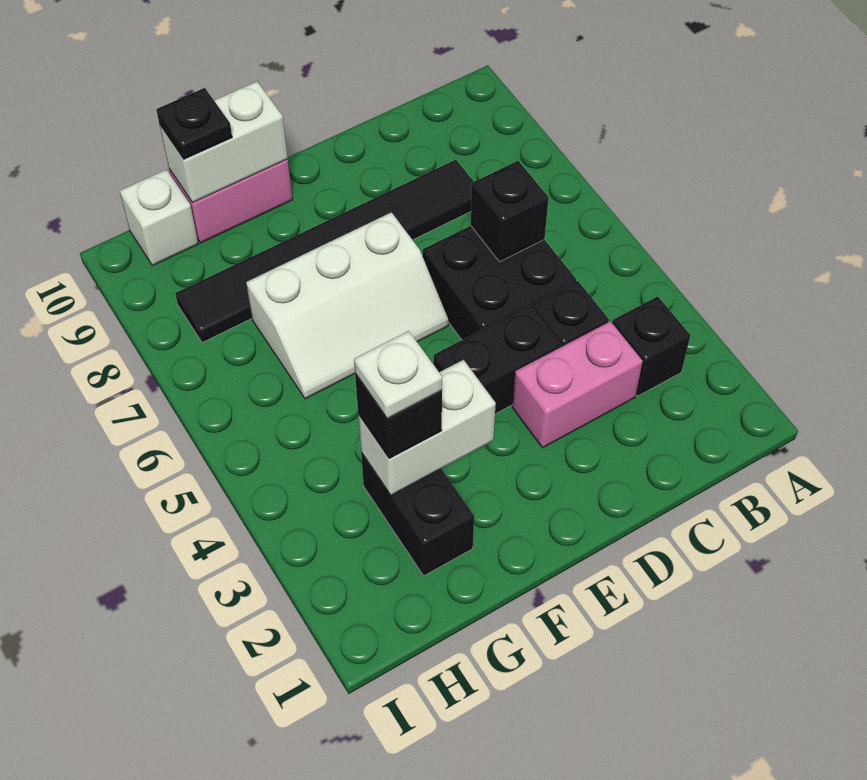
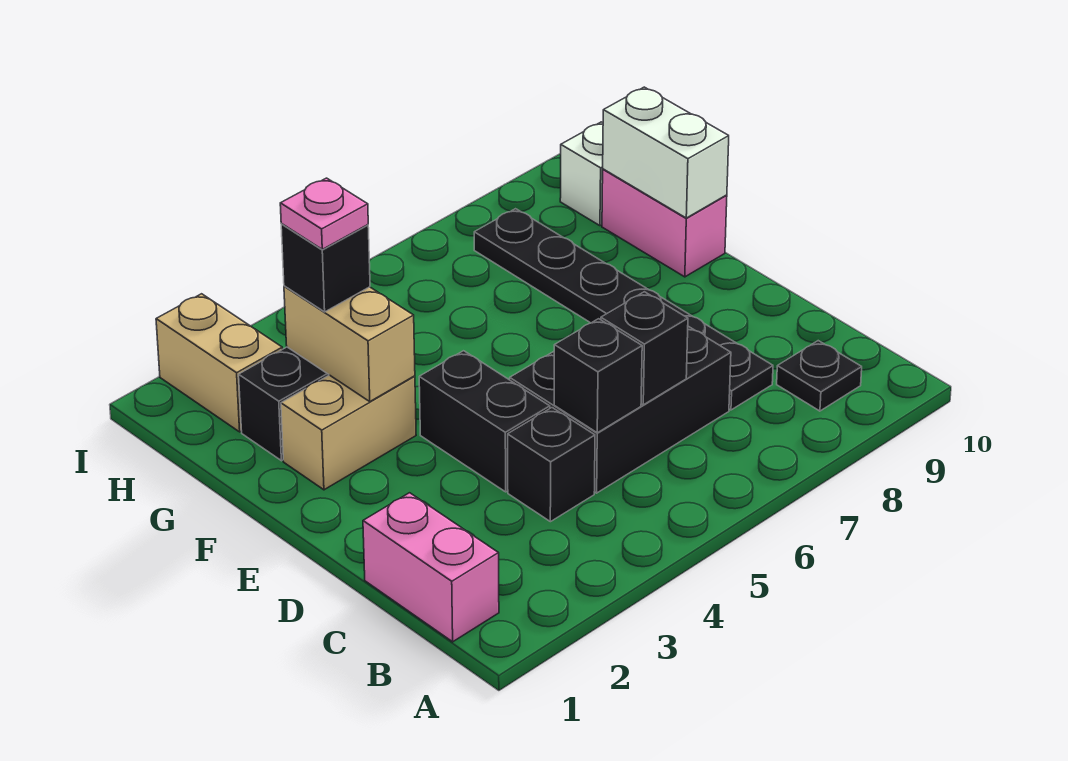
black brick B3 level 1 -> black brick C5 level 2
pink brick C3:D3 level 1 -> pink brick B1:C1 level 1
black brick C5:D6 level 1 -> black brick C5:D7 level 1
black tile C8:H8 level 1 -> black plate C8:H8 level 1
white slope E6:G7 level 1 top 7 -> none
none -> tan brick F2:F3 level 1
white brick F3:G3 level 2 -> tan brick F3:G3 level 2
white plate G3 level 4 -> pink plate G3 level 4
black plate G10 level 3 -> black plate B9 level 1
none -> tan brick H2:I2 level 1

